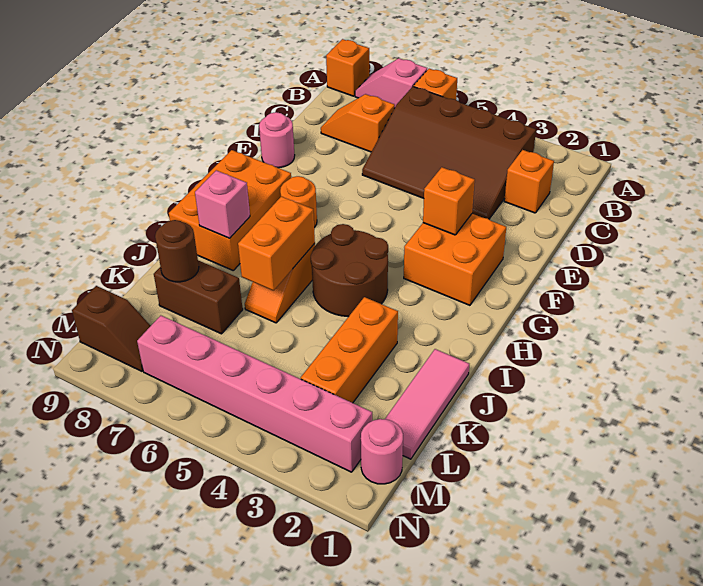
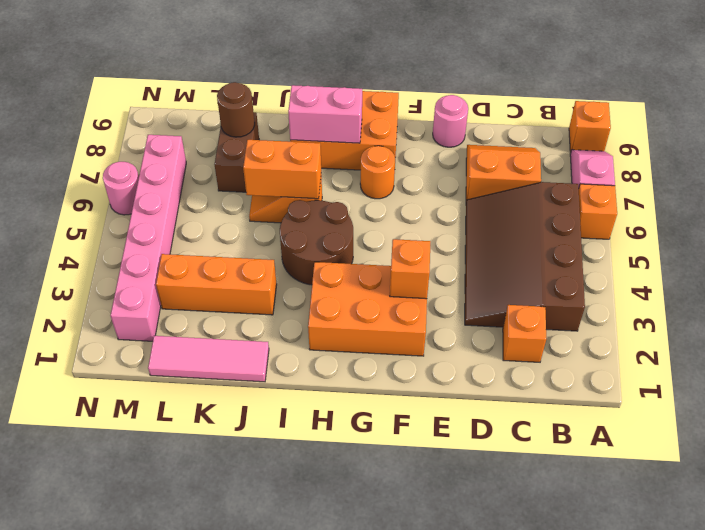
orange slope C7:C8 level 1 top 7 -> orange slope C7:D8 level 1 top 7
orange brick F2:G3 level 1 -> orange brick F2:H3 level 1
pink brick I8 level 2 -> pink brick H8:I8 level 2
pink round brick M1 level 1 -> pink round brick N6 level 1
brown slope M8:M9 level 1 top 9 -> none

